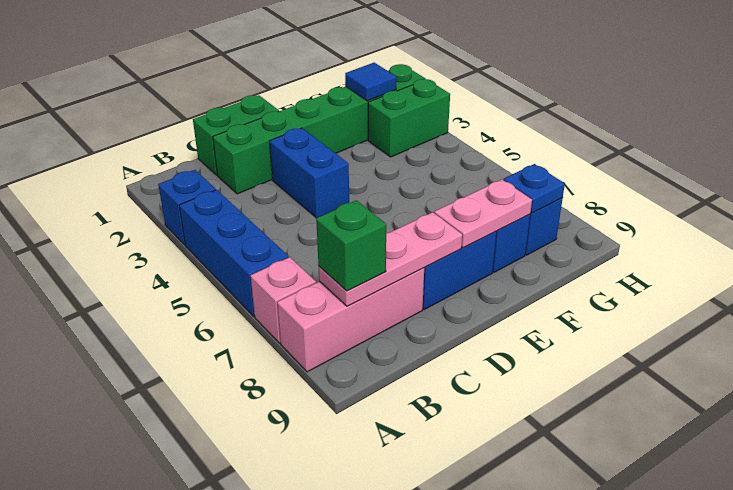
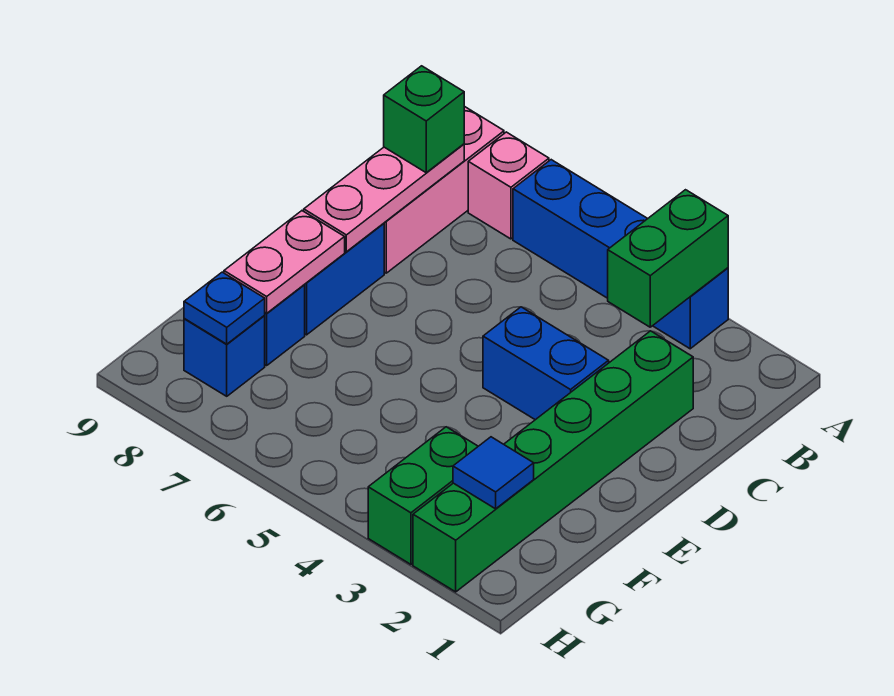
green brick C1:D1 level 1 -> green brick A3:B3 level 2

